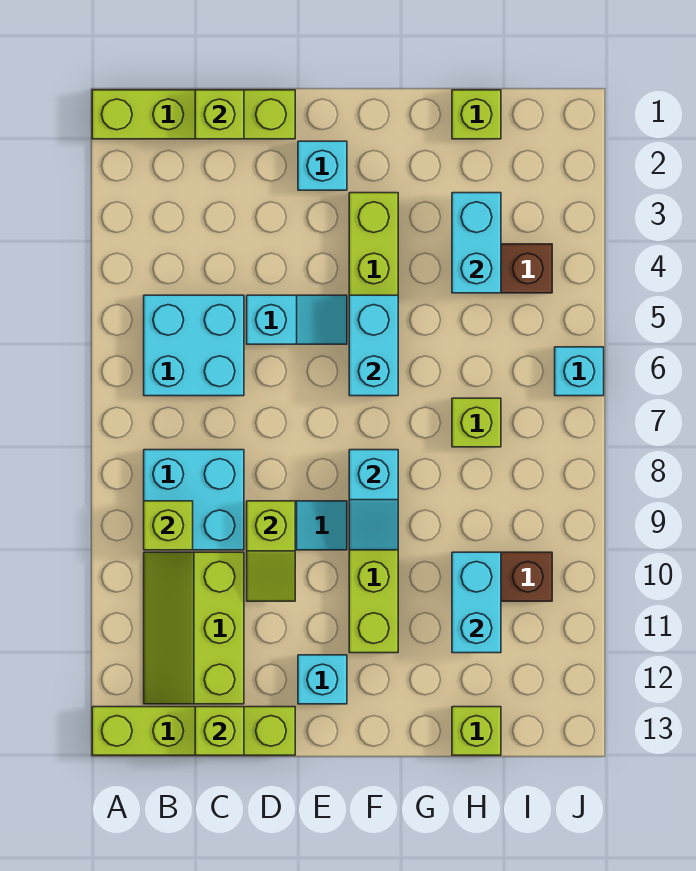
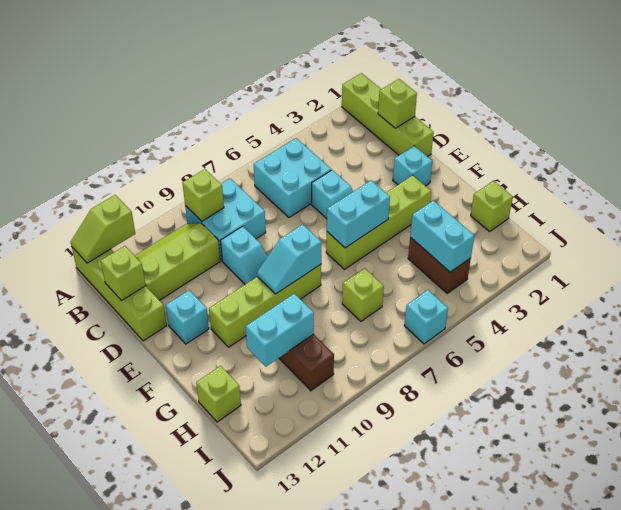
lime slope D9:D10 level 2 top 9 -> lime slope A12:A13 level 2 top 12
cyan brick H3:H4 level 2 -> cyan brick H4:I4 level 2

